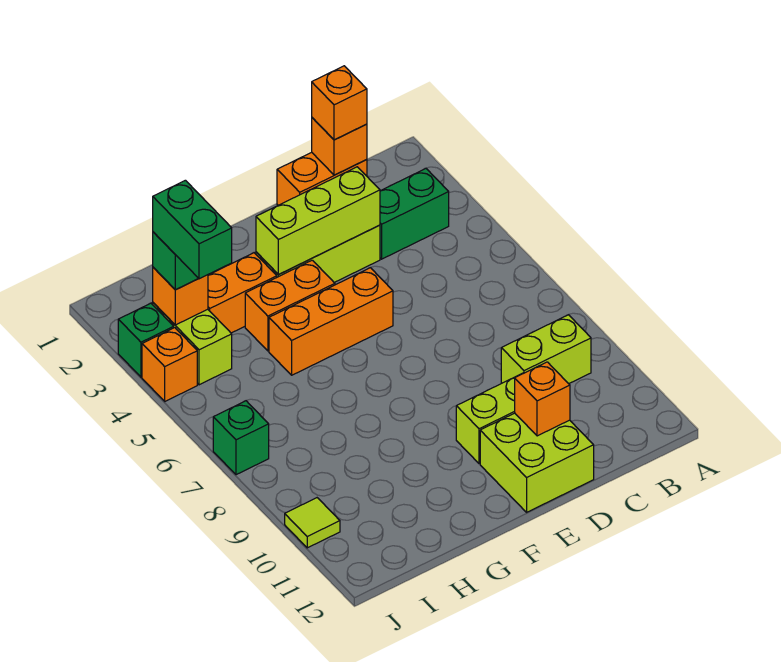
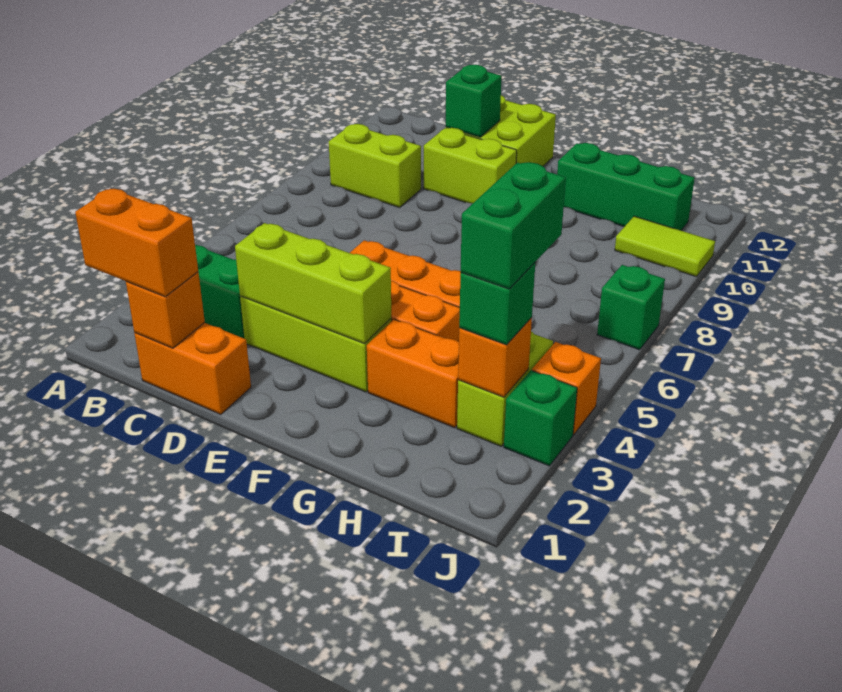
orange brick C1 level 3 -> orange brick B1:C1 level 3
orange brick D11 level 2 -> green brick D11 level 2
none -> green brick G11:I11 level 1
lime tile J10 level 1 -> lime tile I10:J10 level 1

